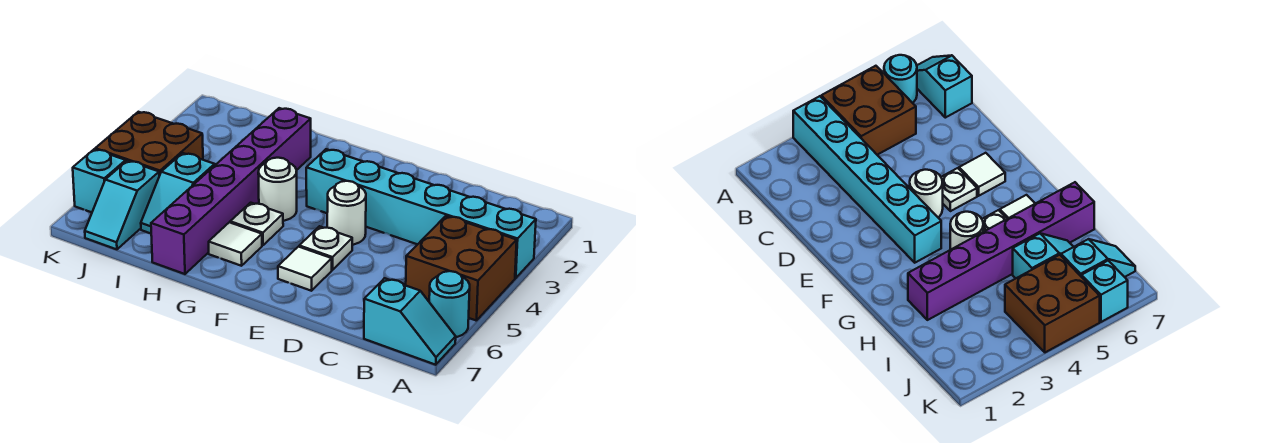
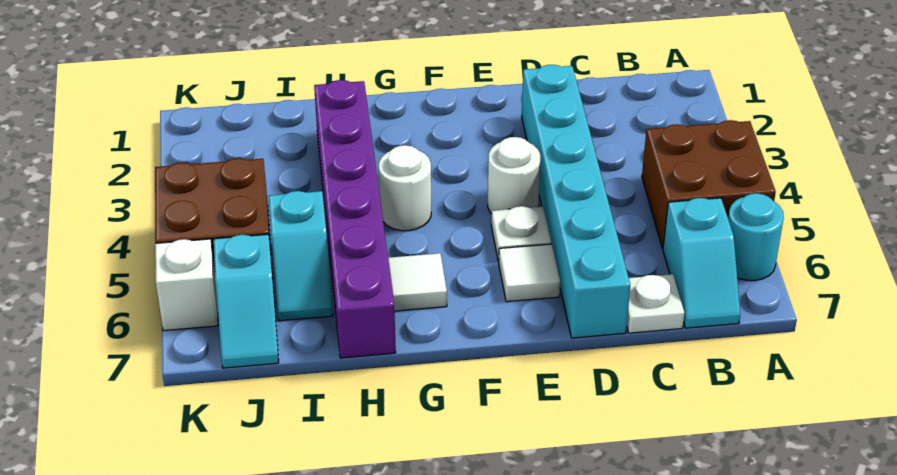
cyan brick A3:F3 level 1 -> cyan brick D2:D7 level 1
cyan slope A7:B7 level 1 top B -> cyan slope B6:B7 level 1 top 6
white plate G5 level 1 -> white plate C7 level 1
cyan brick K6 level 1 -> white brick K6 level 1

